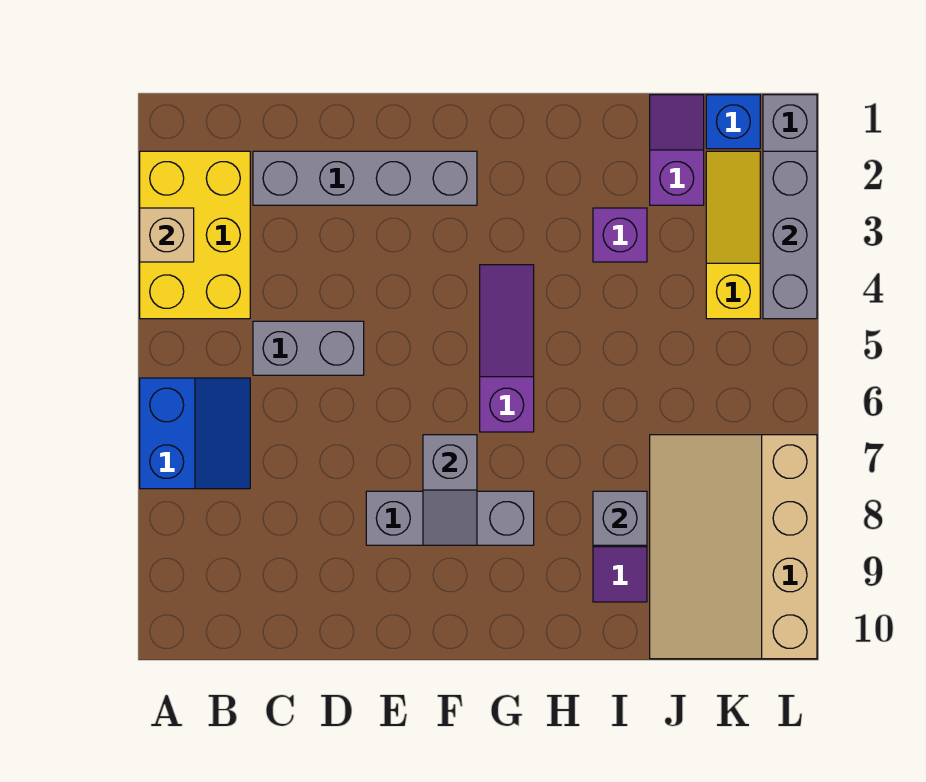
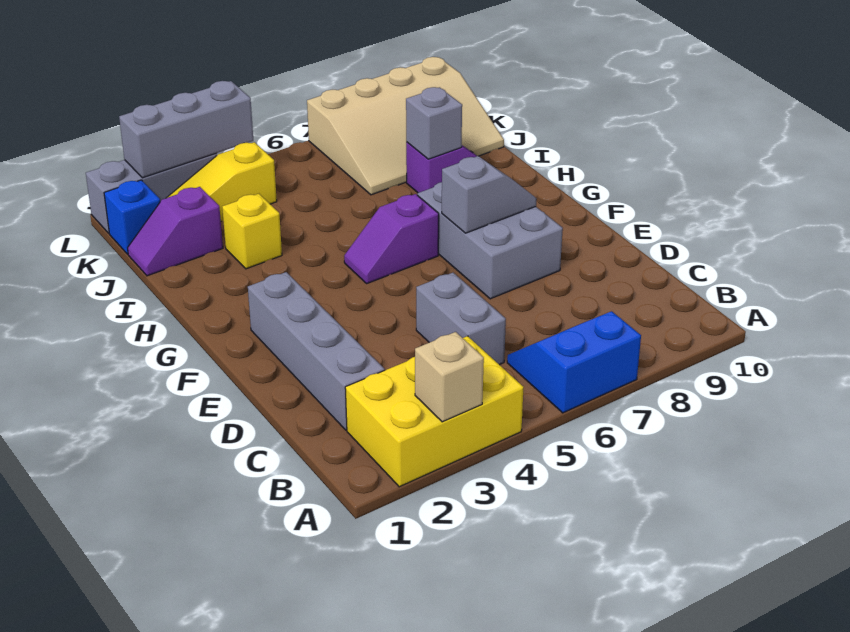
grey brick E8:G8 level 1 -> grey brick E7:G8 level 1
purple slope G4:G6 level 1 top 6 -> purple slope G5:G6 level 1 top 6
purple brick I3 level 1 -> yellow brick I3 level 1

